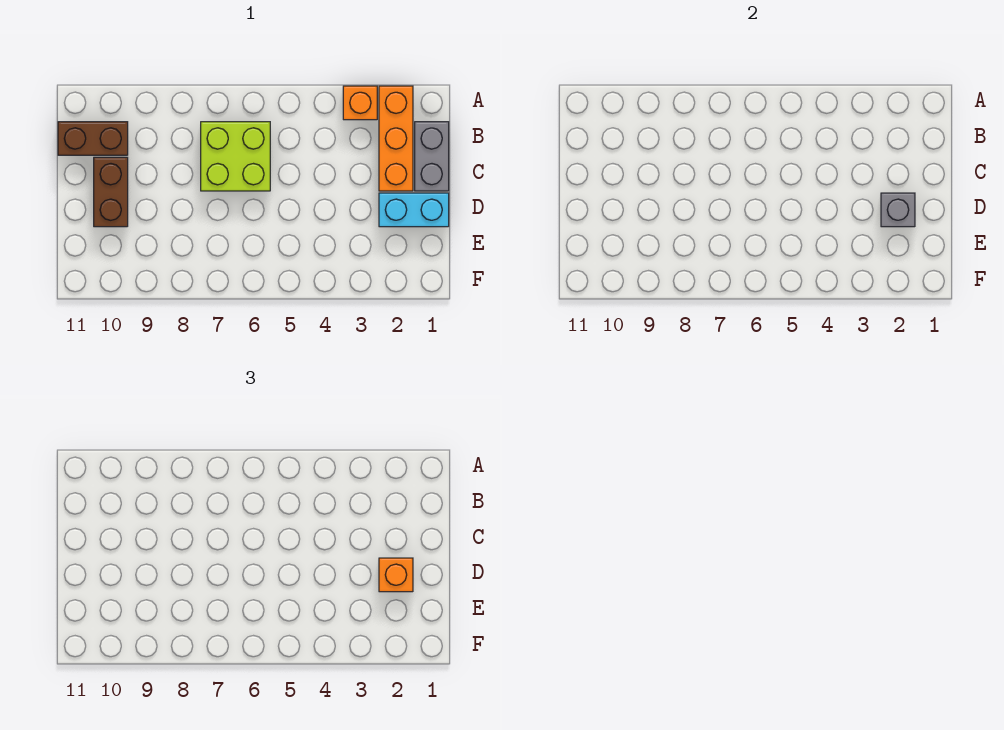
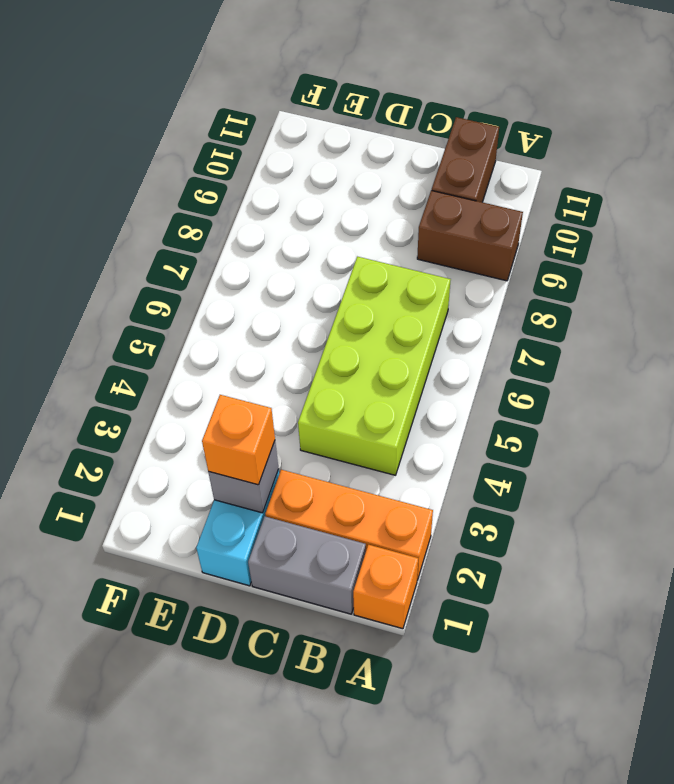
orange brick A3 level 1 -> orange brick A1 level 1
lime brick B6:C7 level 1 -> lime brick B4:C7 level 1
brown brick C10:D10 level 1 -> brown brick A9:B9 level 1

